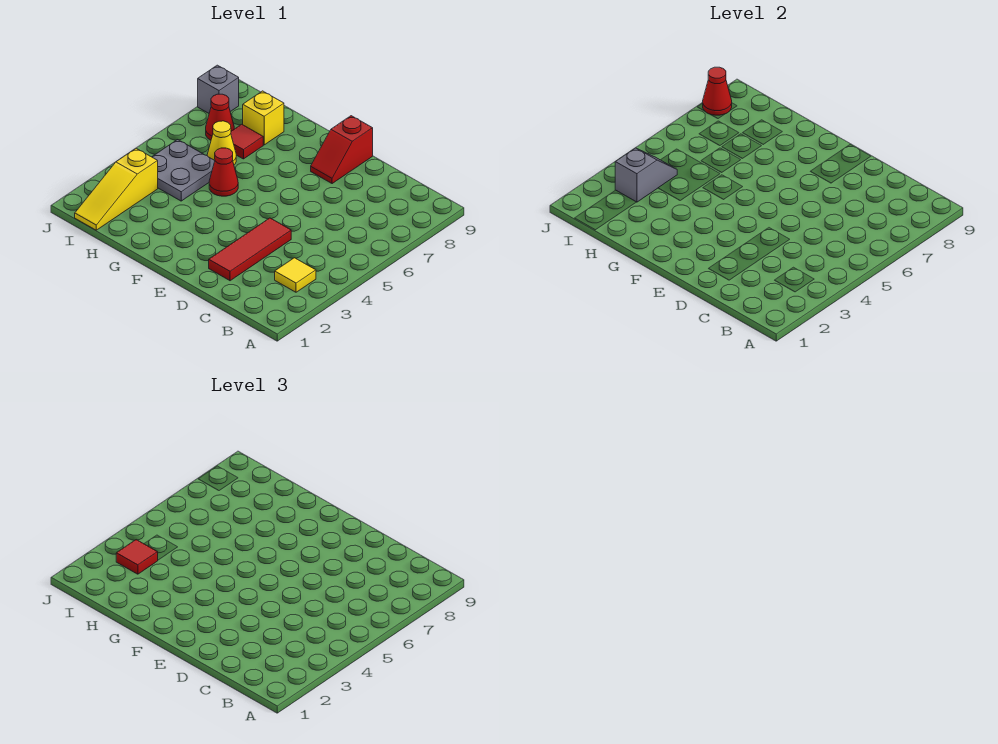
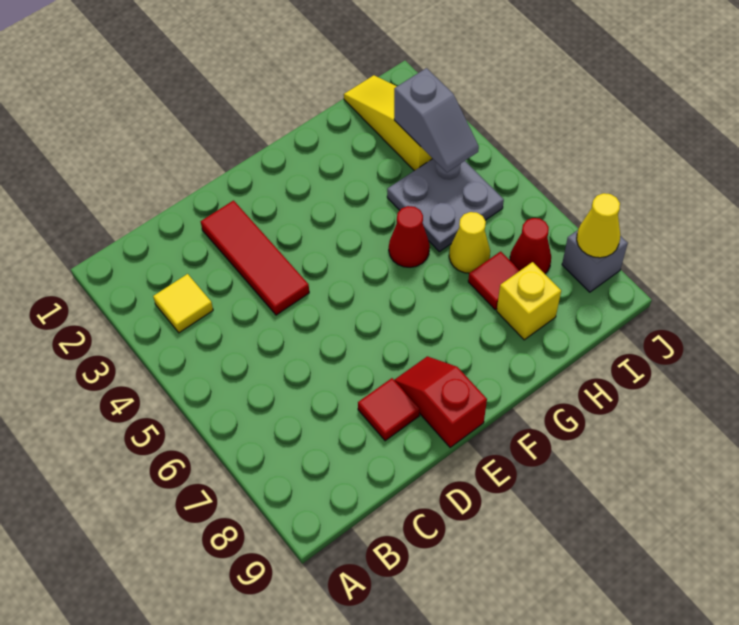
red tile I3 level 3 -> red tile D8 level 1
red cone J8 level 2 -> yellow cone J8 level 2

